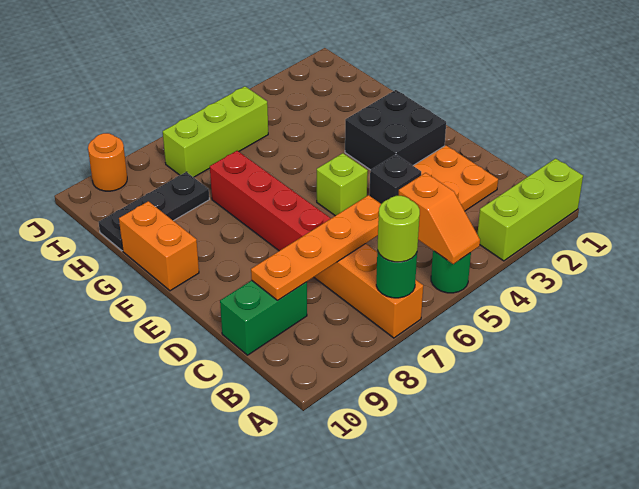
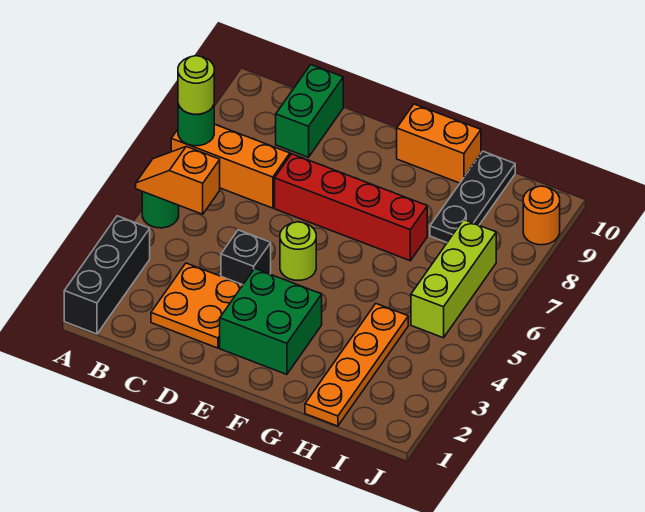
lime brick A1:A3 level 1 -> black brick A1:A3 level 1
orange plate C6:C9 level 2 -> orange plate H1:H4 level 1
black brick E2:F3 level 1 -> green brick E2:F3 level 1
lime brick E5 level 1 -> lime round brick E5 level 1

